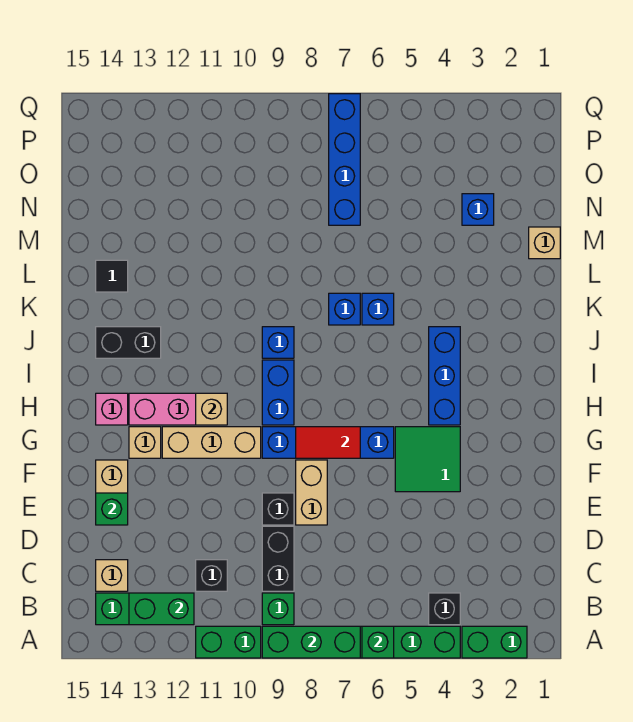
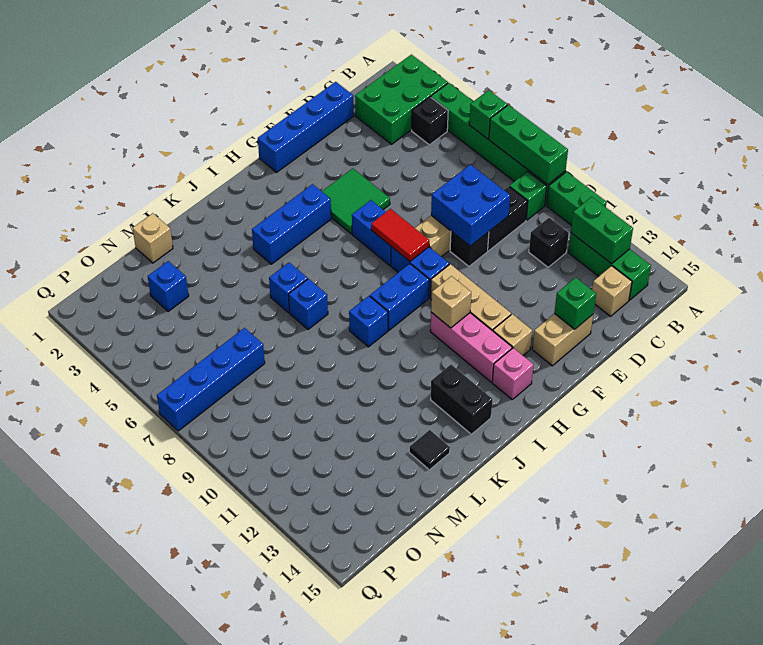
green brick A2:A3 level 1 -> green brick A2:C3 level 1
none -> blue brick D1:G1 level 1
none -> blue brick D8:E9 level 2

